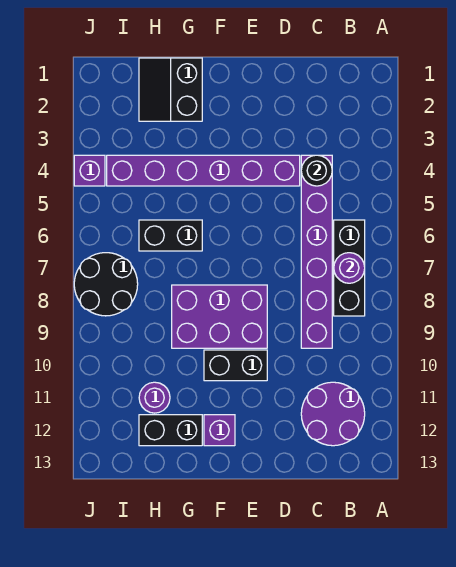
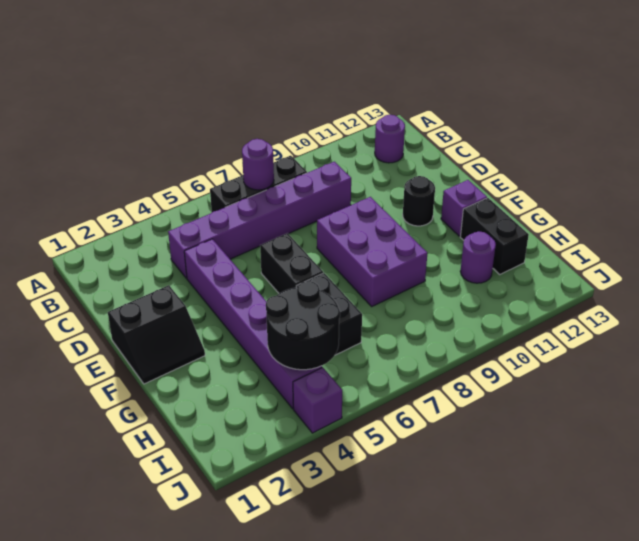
purple round brick B11:C12 level 1 -> purple round brick B12 level 1
black round brick C4 level 2 -> black round brick E11 level 1
black brick E10:F10 level 1 -> black brick E6:F6 level 1
black slope G1:H2 level 1 top G -> black slope E1:F2 level 1 top E
black round brick I7:J8 level 1 -> black round brick H4:I5 level 2

